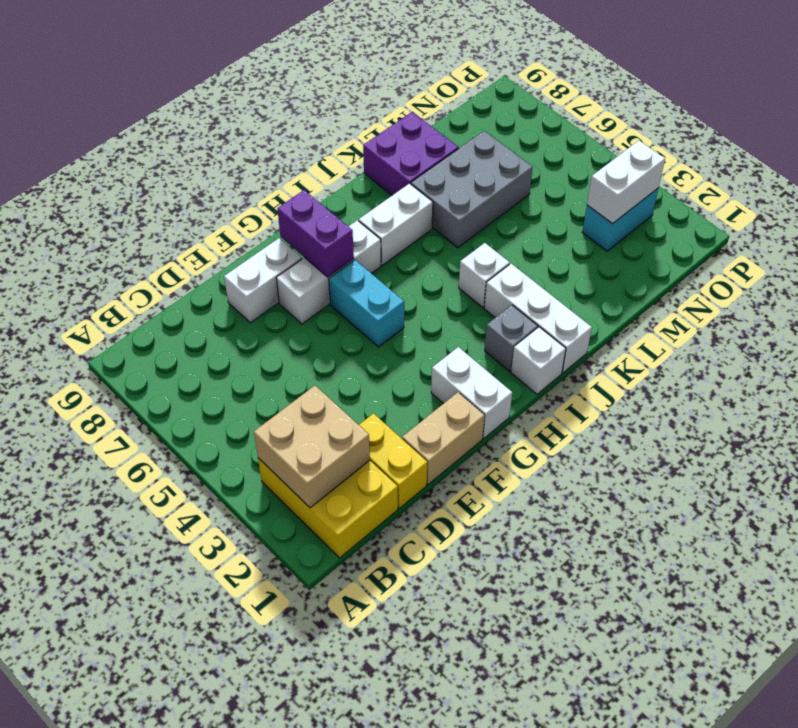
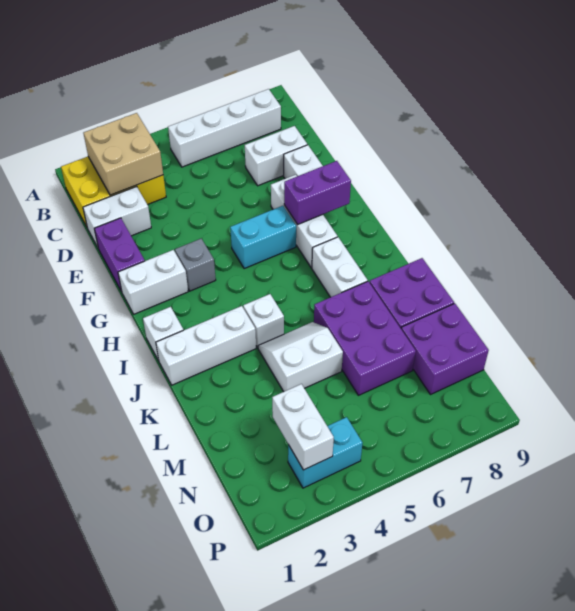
none -> white brick B5:B8 level 1
yellow brick D1:D2 level 1 -> white brick D1:D2 level 1
none -> white brick D7:D8 level 1
tan brick E1:F1 level 1 -> purple brick E1:F1 level 1
grey brick I2 level 1 -> grey brick G3 level 1
none -> white slope K4:L5 level 1 top L
grey brick K6:M7 level 1 -> purple brick K6:M7 level 1
none -> purple brick M8:N9 level 1
cyan brick N3:O3 level 1 -> cyan brick O3:O4 level 1

